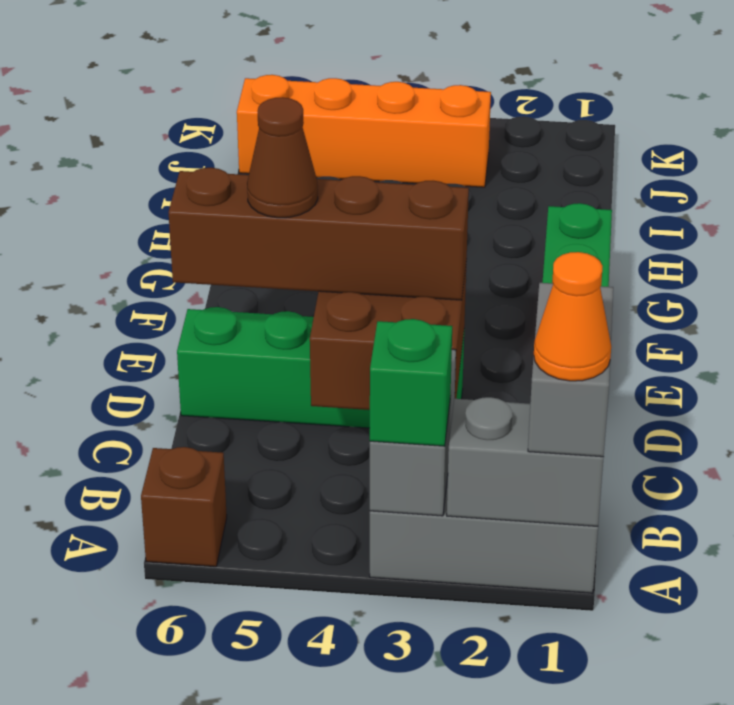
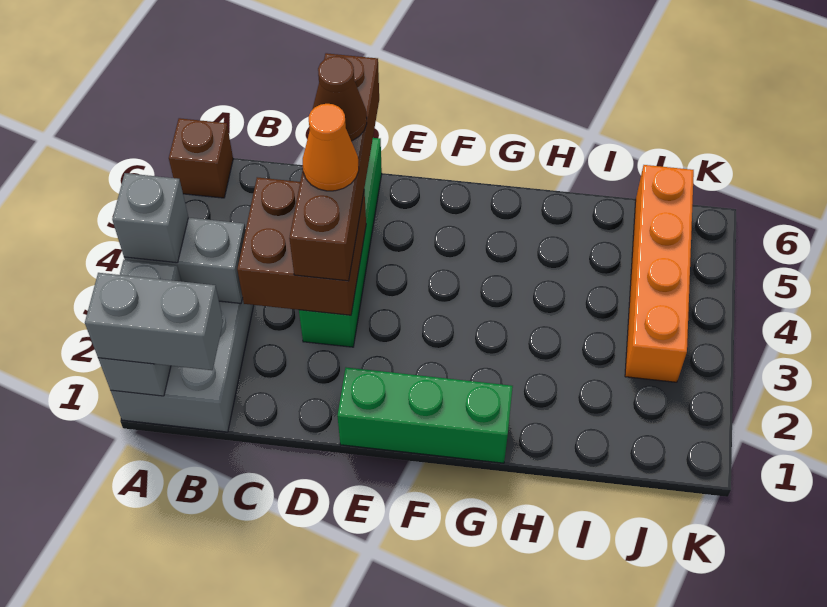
orange cone A1 level 4 -> orange cone D4 level 4
green brick A3 level 3 -> grey brick A3 level 3

